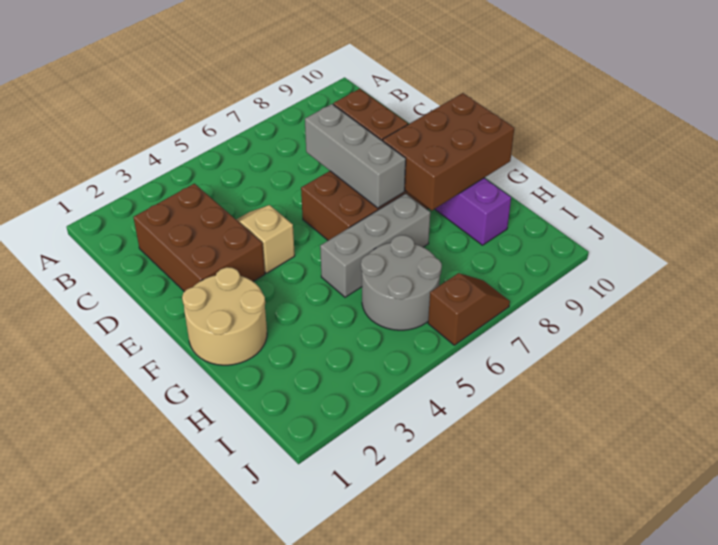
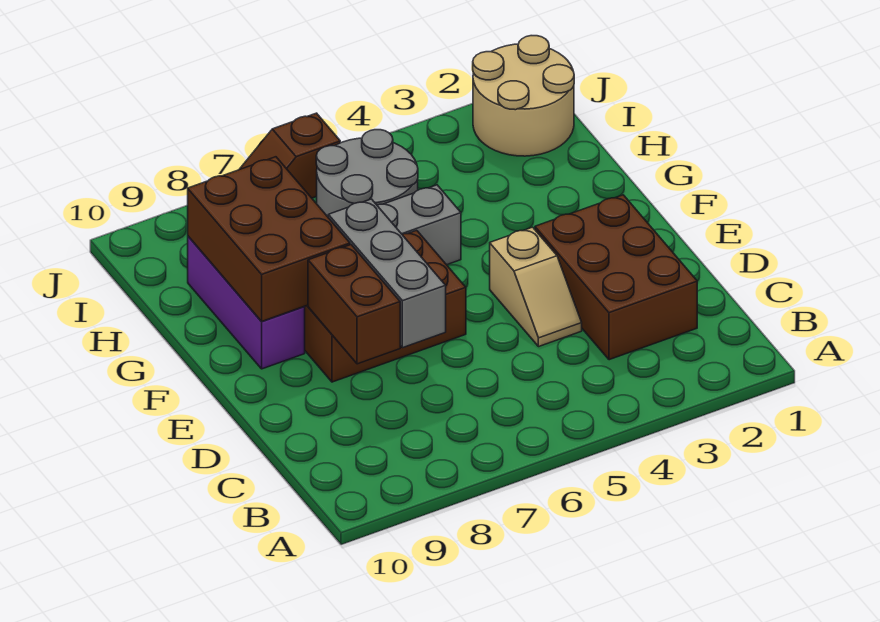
tan round brick F1:G2 level 1 -> tan round brick I1:J2 level 1
brown brick F8:G10 level 2 -> brown brick F8:H9 level 2

